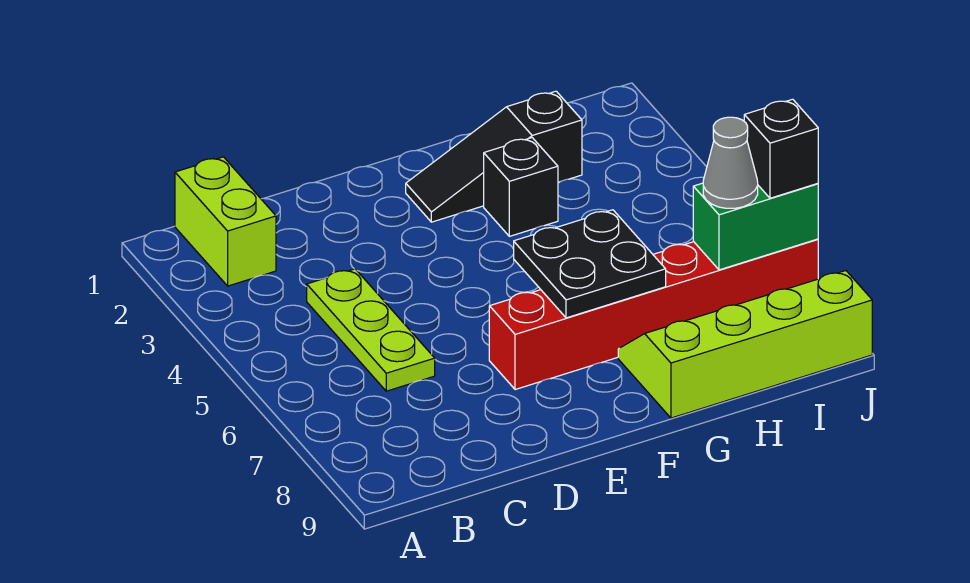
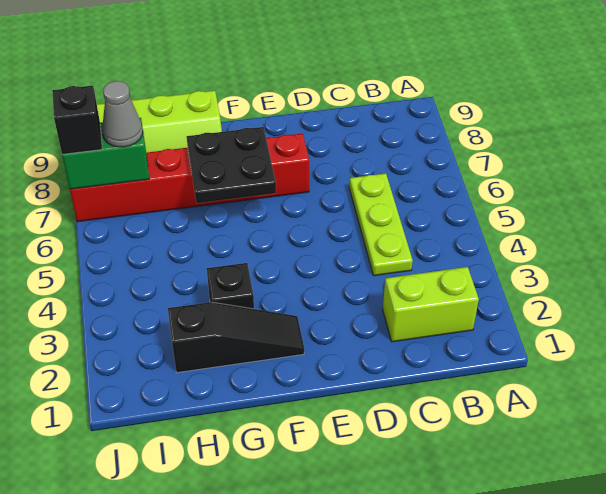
lime brick B1:B2 level 1 -> lime brick B2:C2 level 1

